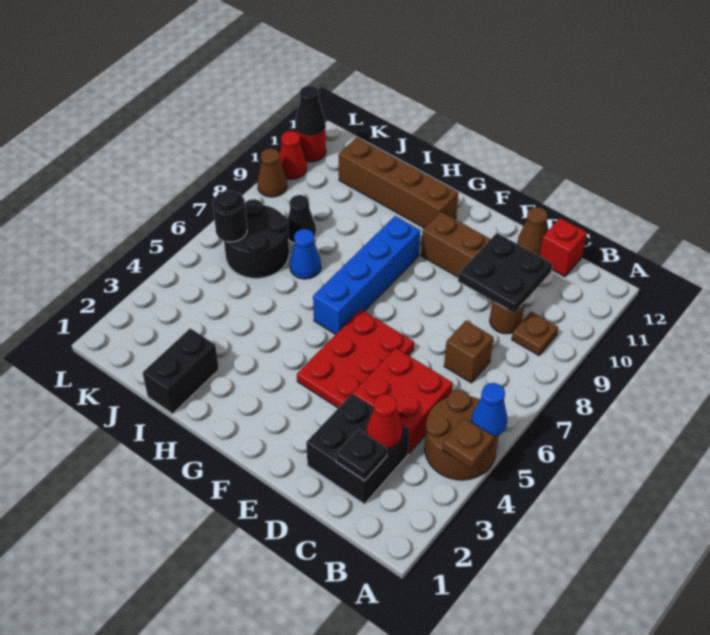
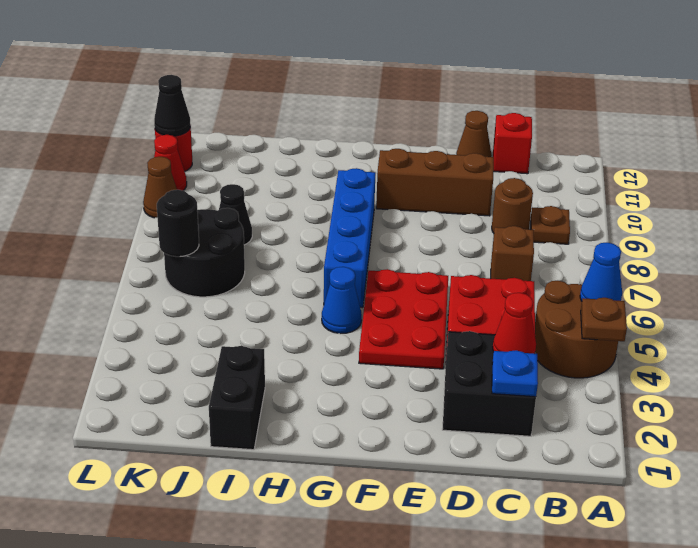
black plate C2 level 2 -> blue plate C2 level 2
black plate C9:D10 level 2 -> none
brown brick G11:J11 level 1 -> none
blue cone I7 level 1 -> blue cone G5 level 1

